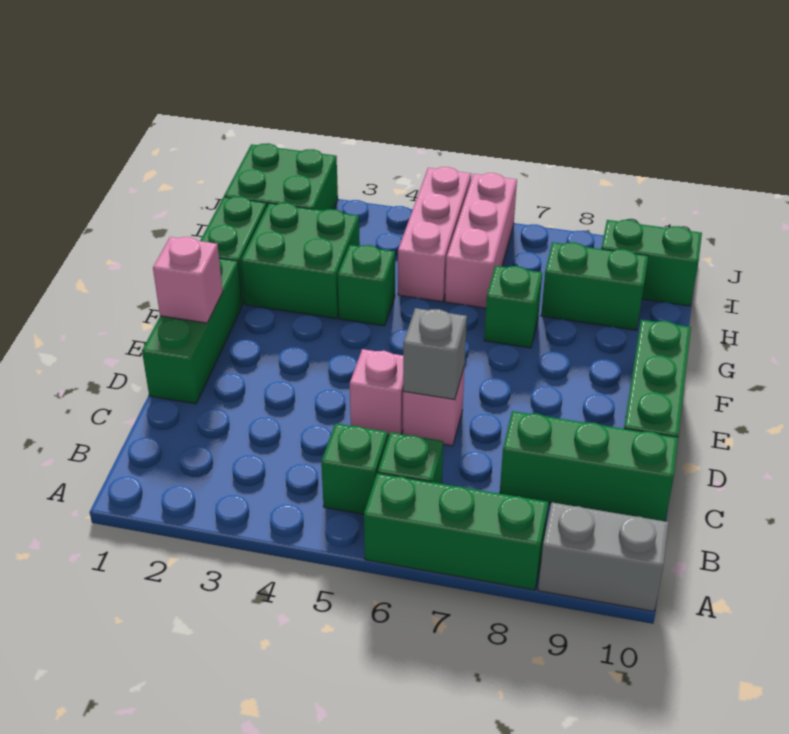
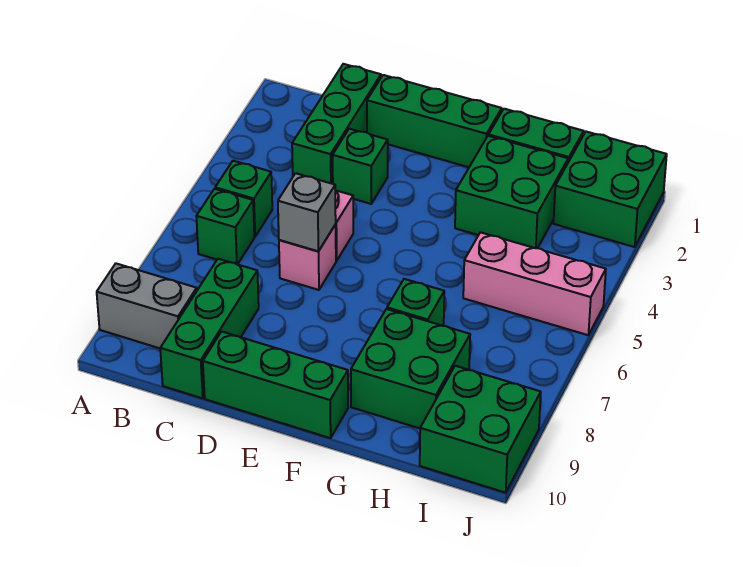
green brick A6:A8 level 1 -> green brick C1:C3 level 1
grey brick A9:A10 level 1 -> grey brick A9:B9 level 1
pink brick E1 level 2 -> none
green brick G4 level 1 -> green brick D3 level 1
pink brick H6:J6 level 1 -> none
green brick H8:H9 level 1 -> green brick G8:H9 level 1
green brick I9:I10 level 1 -> green brick I9:J10 level 1

